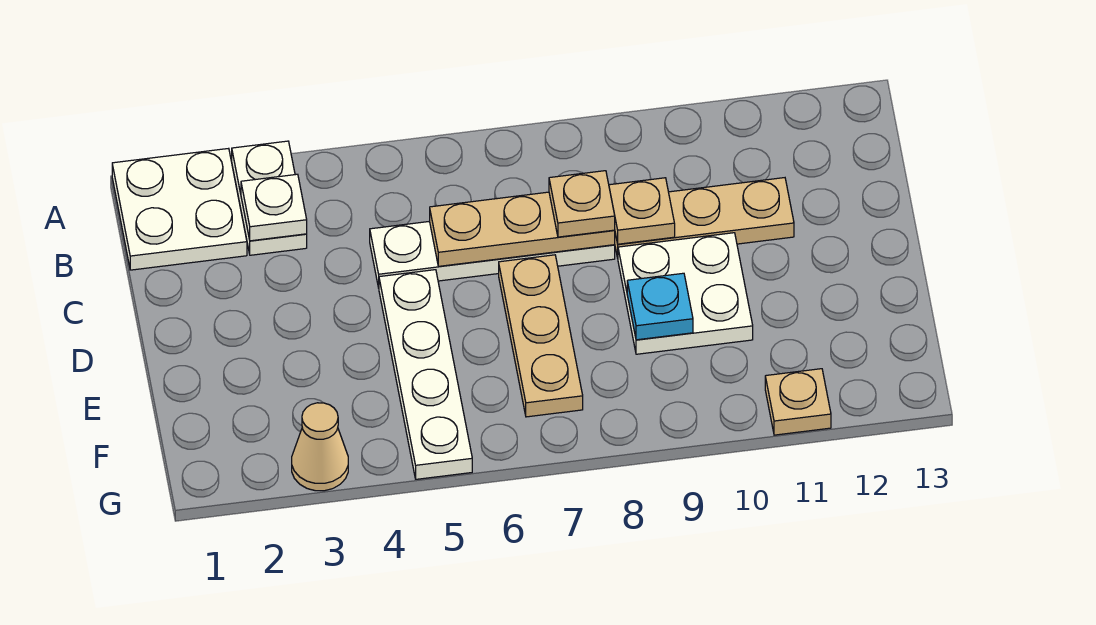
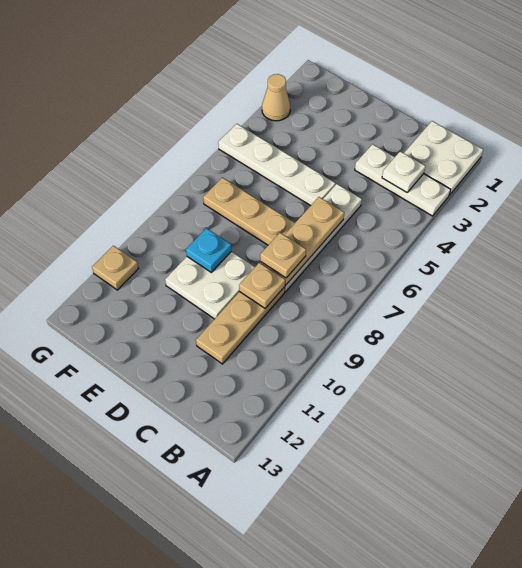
white plate A3:B3 level 1 -> white plate A3:C3 level 1

